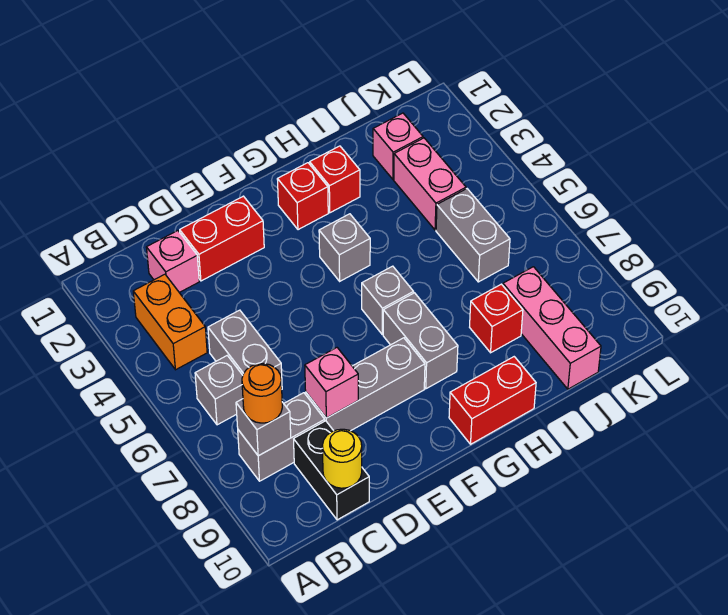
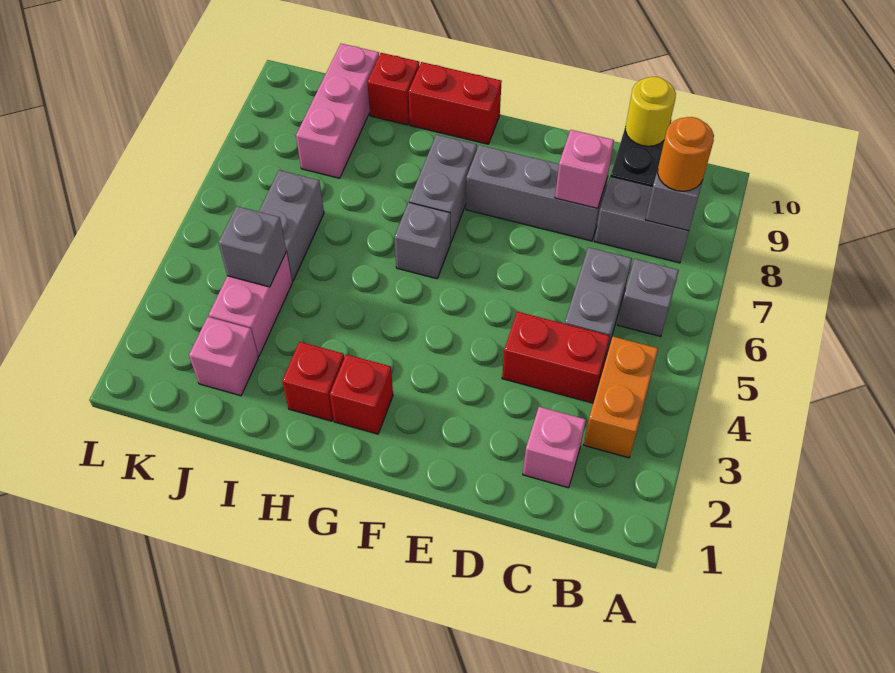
red brick D2:E2 level 1 -> red brick C4:D4 level 1
grey brick G4 level 1 -> grey brick J4 level 2
red brick I8 level 1 -> red brick I10 level 1

